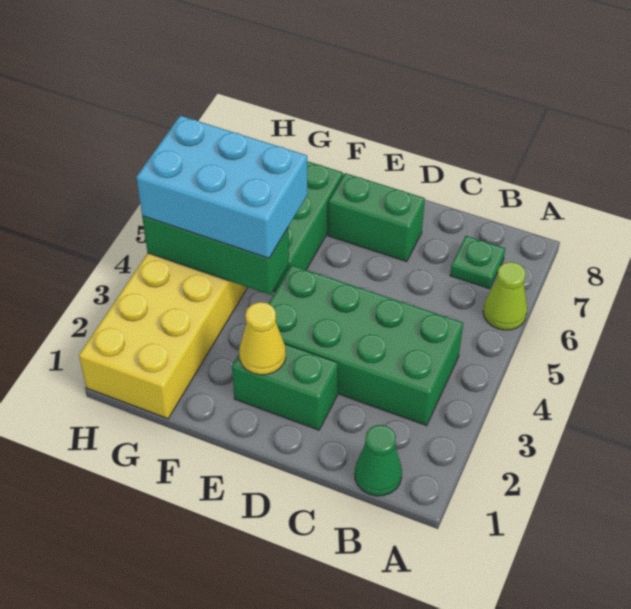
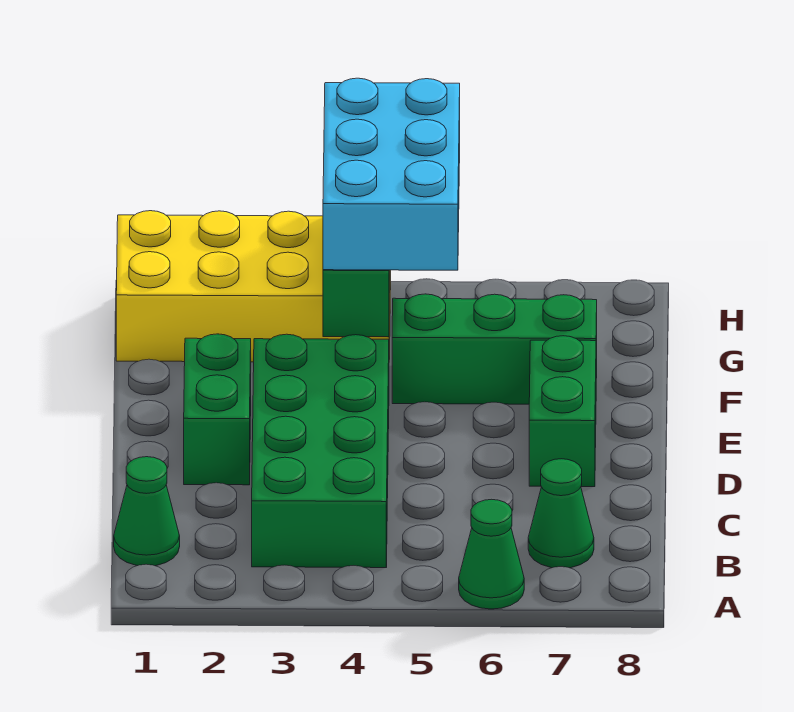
lime cone A6 level 1 -> green cone A6 level 1
green plate B7 level 1 -> green cone B7 level 1
yellow cone E2 level 2 -> none

